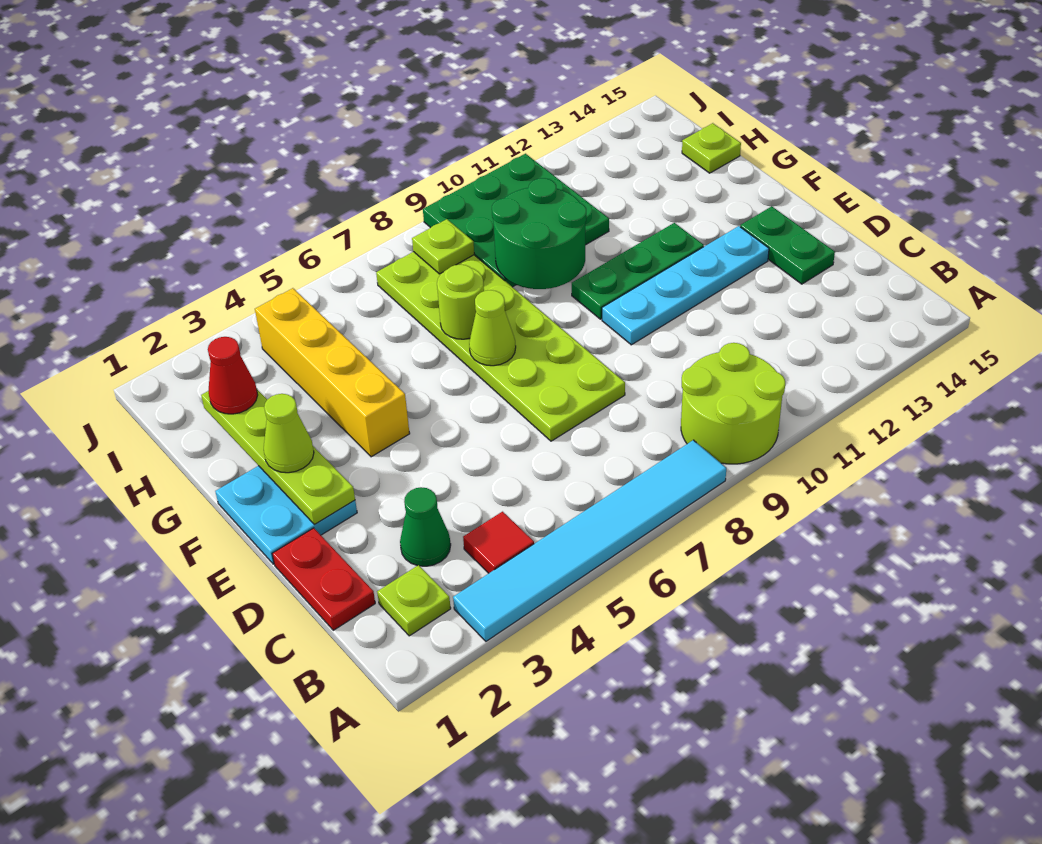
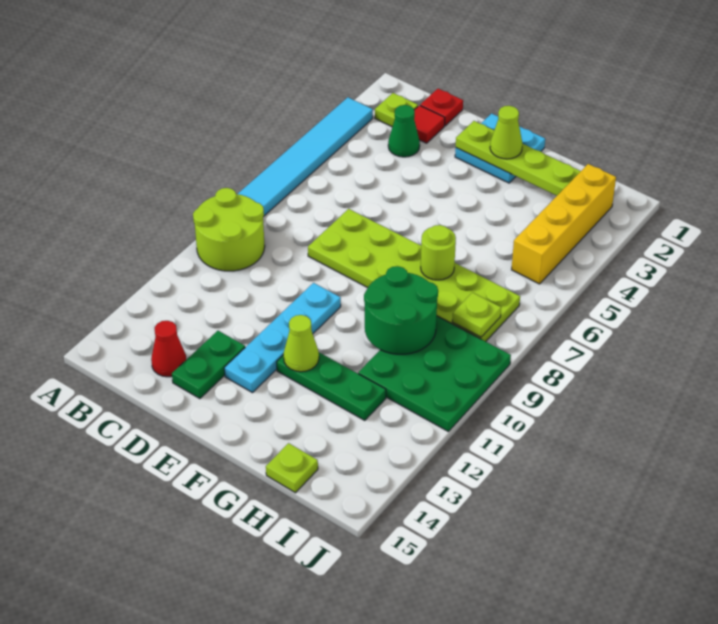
red tile B4 level 1 -> red tile C2 level 1
red plate C1:D1 level 1 -> red plate C1 level 1
green plate D14:E14 level 1 -> green plate D13:D14 level 1
yellow brick F4:I4 level 1 -> yellow brick I2:I5 level 1
lime cone F7 level 2 -> lime cone F12 level 2
green plate F10:F12 level 1 -> green plate F12:H12 level 1
red cone H2 level 3 -> red cone C14 level 1

